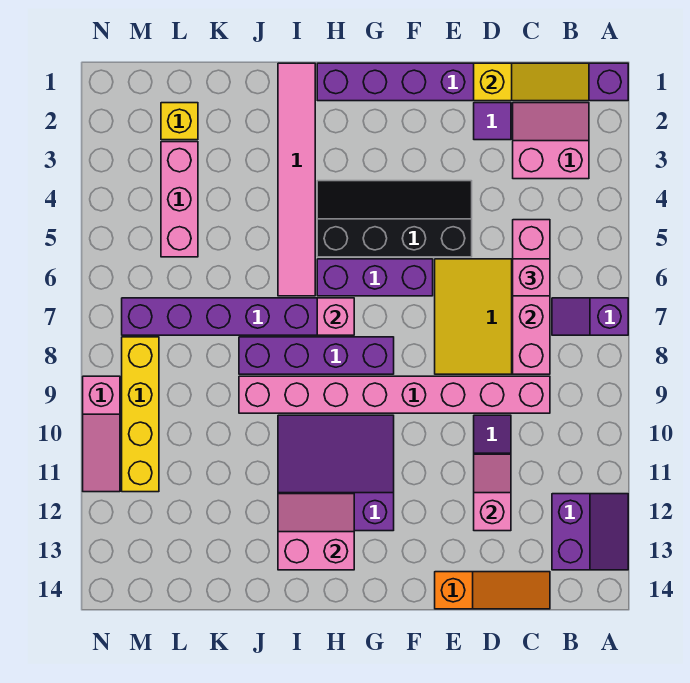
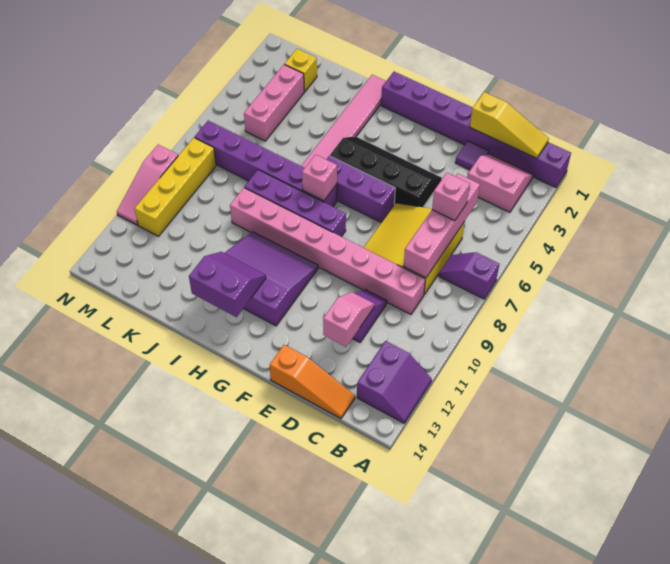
pink slope H12:I13 level 2 top 13 -> purple slope H12:I13 level 2 top 13

